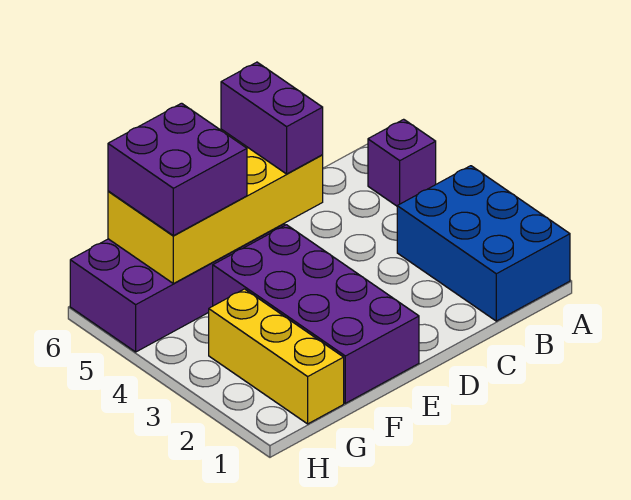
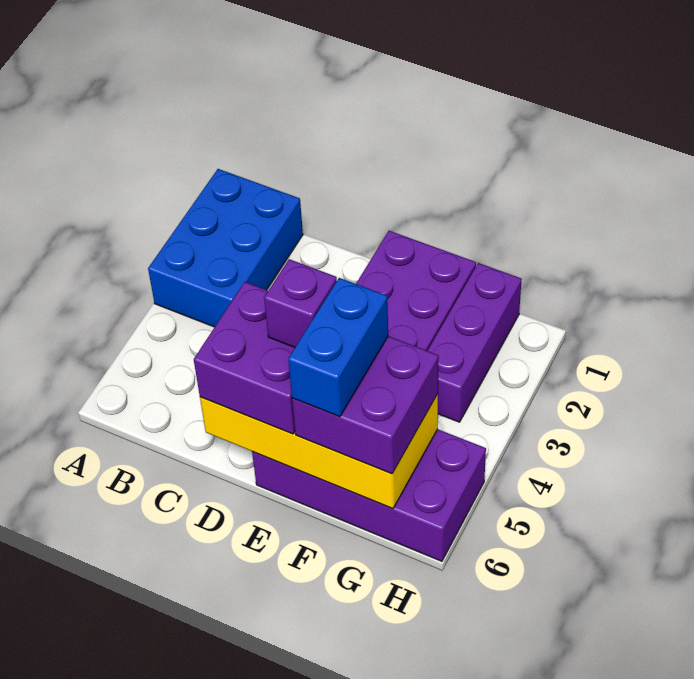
purple brick A5 level 1 -> purple brick E5 level 4
purple brick D5:D6 level 3 -> purple brick D5:E6 level 3
none -> blue brick F5:F6 level 4
yellow brick G1:G3 level 1 -> purple brick G1:G3 level 1

